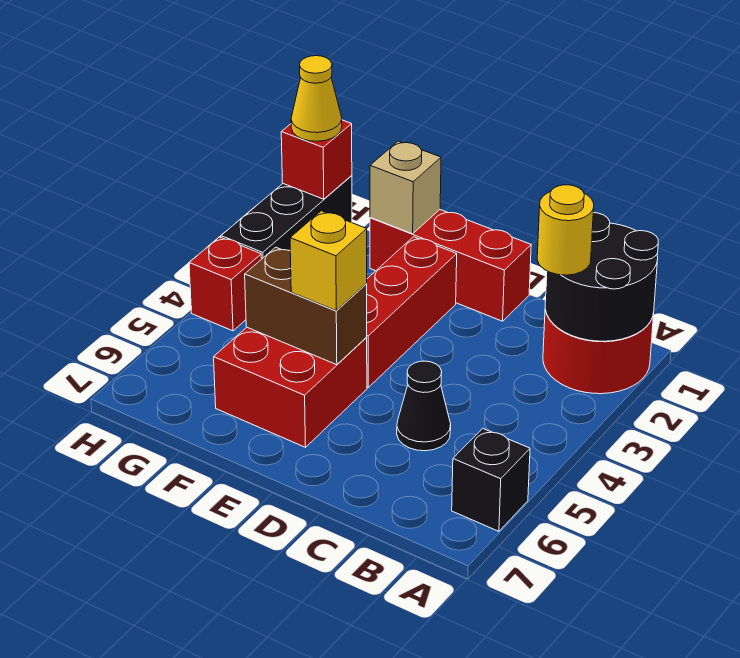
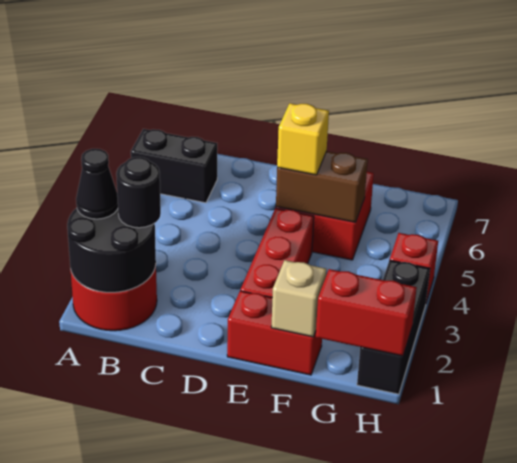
black brick A6 level 1 -> black brick A6:B6 level 1
yellow round brick B2 level 3 -> black round brick B2 level 3
black cone C5 level 1 -> black cone A2 level 3
red brick D1:F1 level 1 -> red brick E1:F1 level 1
red brick H1 level 2 -> red brick G1:H1 level 2
yellow cone H1 level 3 -> none

